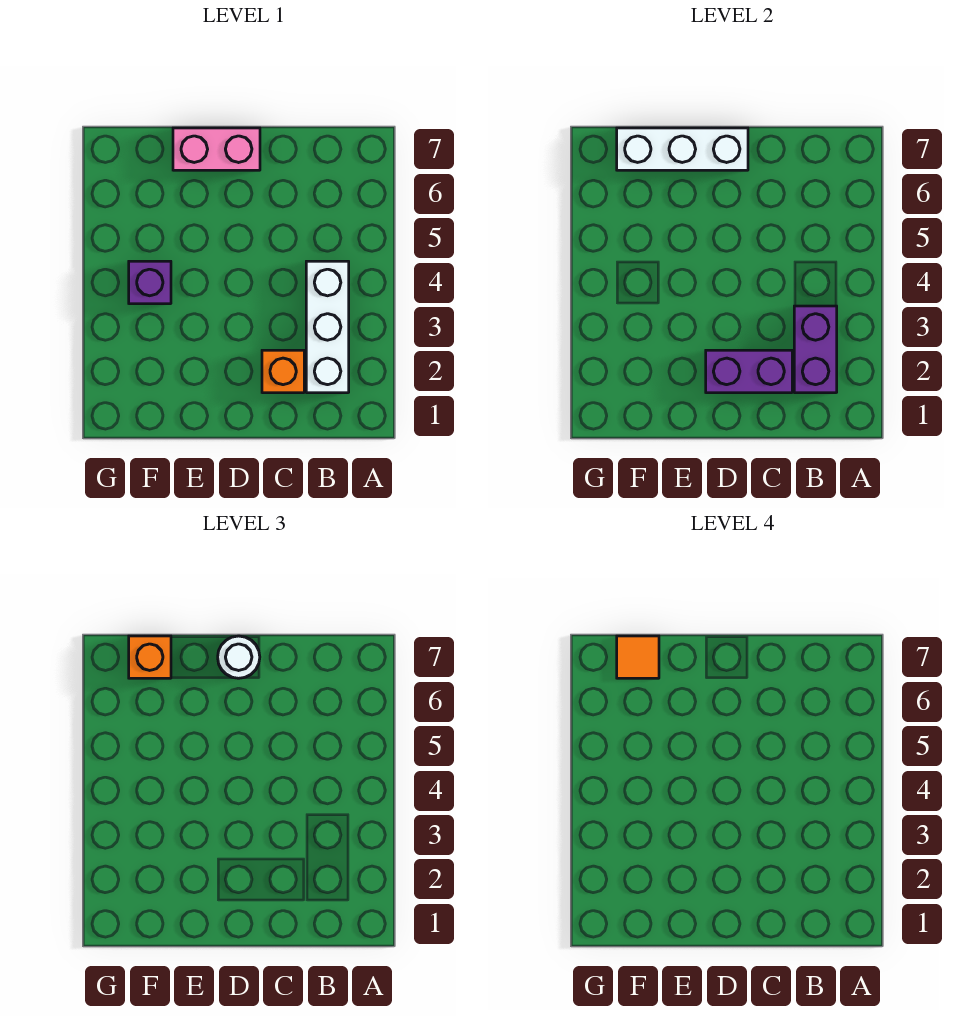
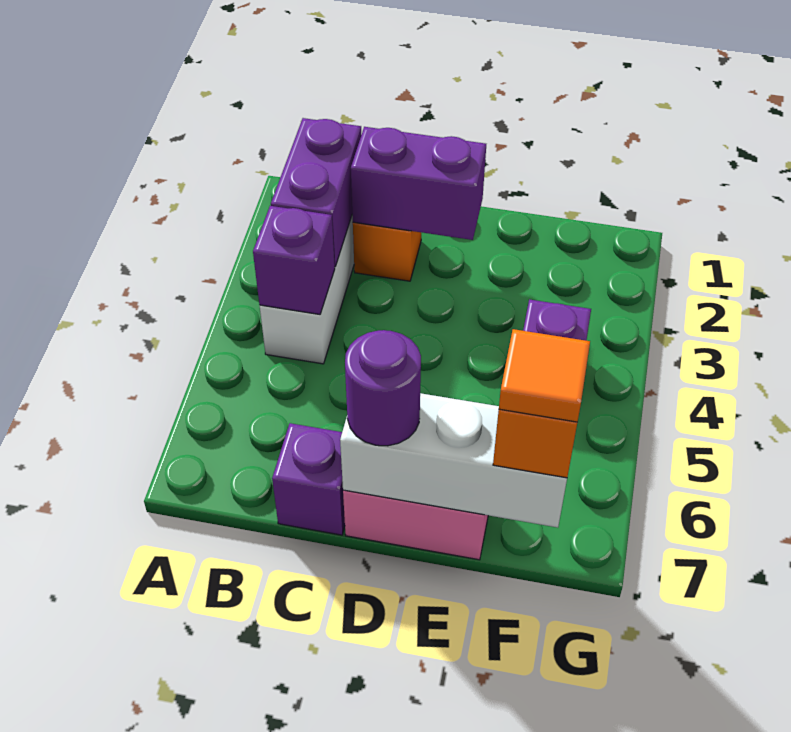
none -> purple brick B4 level 2
none -> purple brick C7 level 1
white round brick D7 level 3 -> purple round brick D7 level 3

